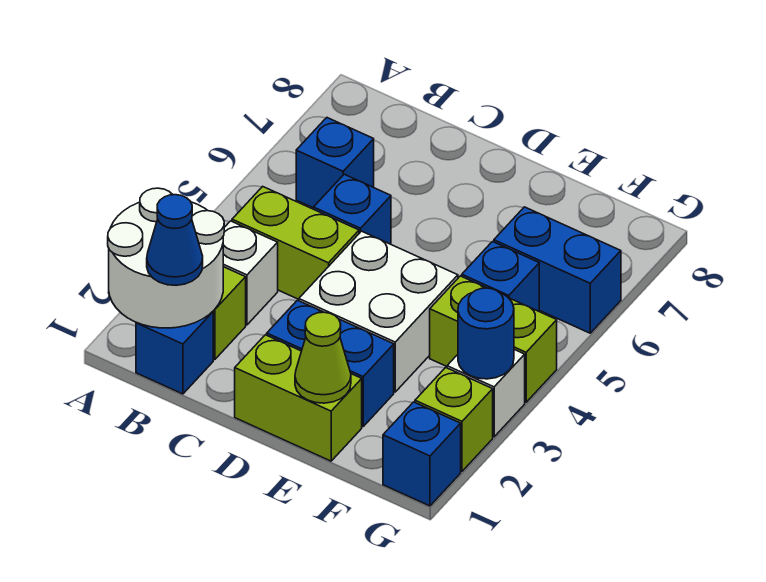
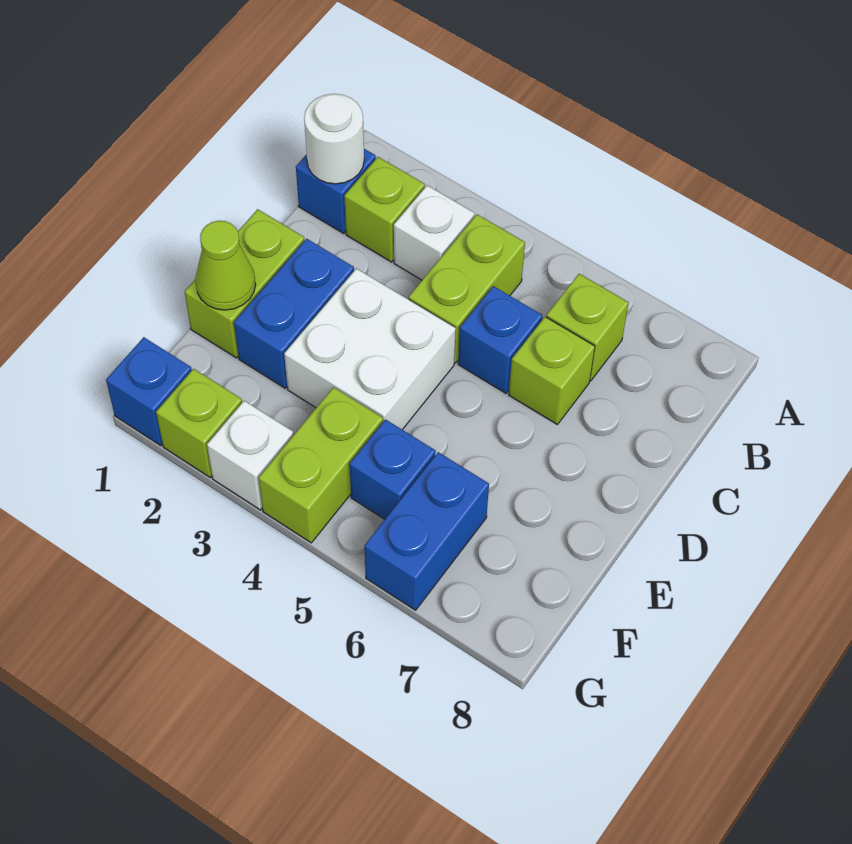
white round brick A1:B2 level 2 -> white round brick B1 level 2
blue cone B1 level 3 -> none
blue brick B6 level 1 -> lime brick B6 level 1
none -> lime brick C6 level 1
blue round brick G3 level 2 -> none

